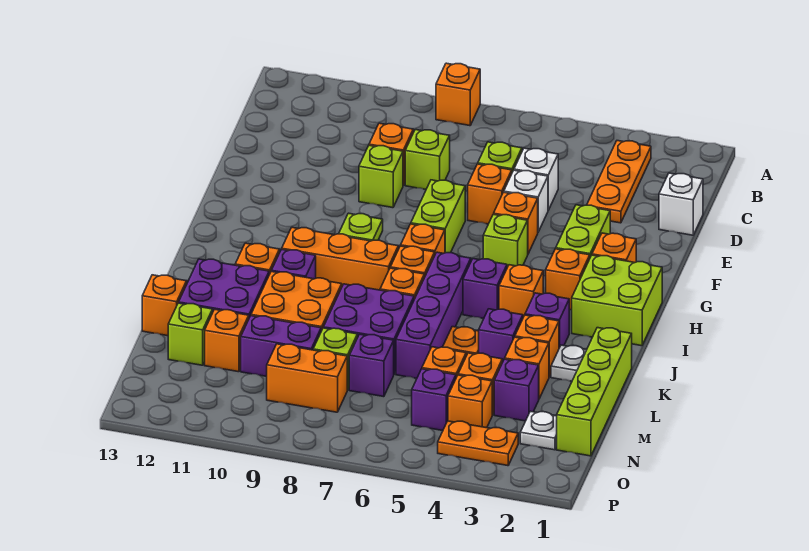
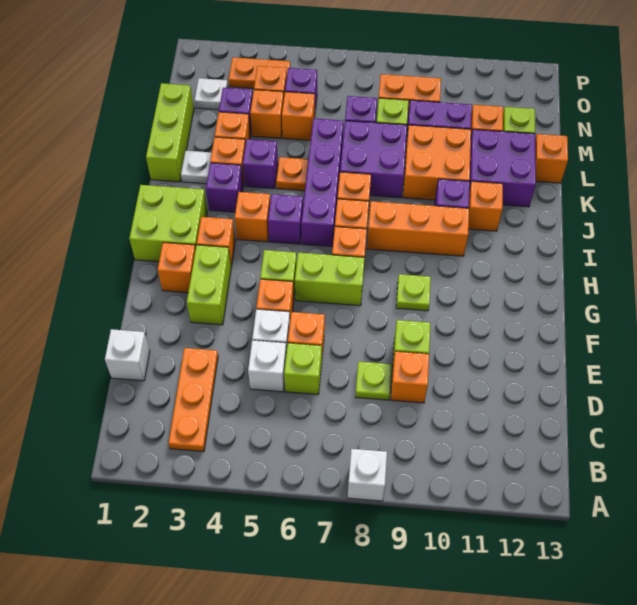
orange brick A8 level 1 -> white brick A8 level 1
lime brick D8 level 1 -> lime plate D8 level 1
lime brick F7:G7 level 1 -> lime brick G6:G7 level 1
lime brick K1:N1 level 1 -> lime brick K1:M1 level 1

